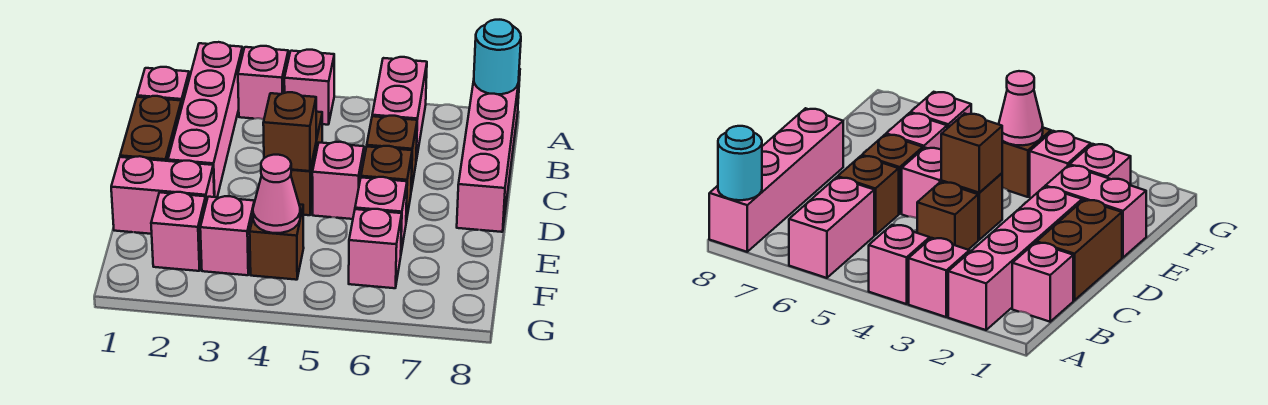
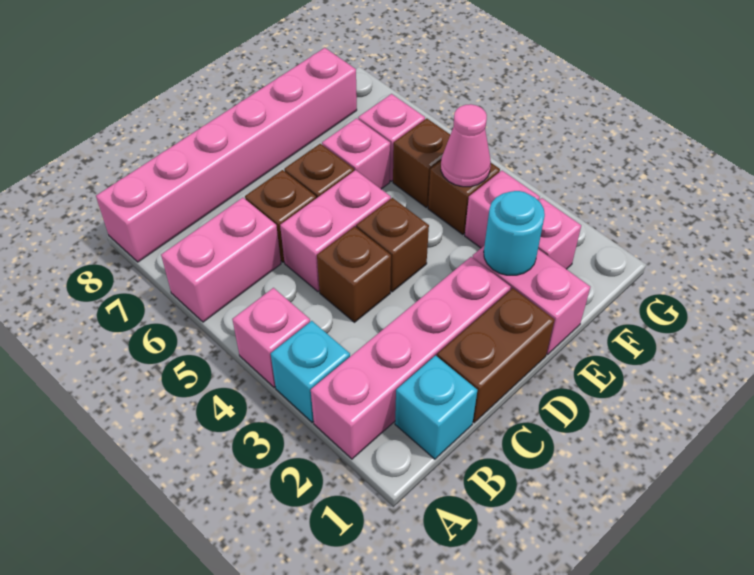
pink brick A3 level 1 -> cyan brick A3 level 1
pink brick A8:D8 level 1 -> pink brick A8:F8 level 1
cyan round brick A8 level 2 -> cyan round brick E2 level 2
pink brick B1 level 1 -> cyan brick B1 level 1
brown brick D4 level 2 -> brown brick F5 level 1
pink brick D5 level 1 -> pink brick C5:D5 level 1

